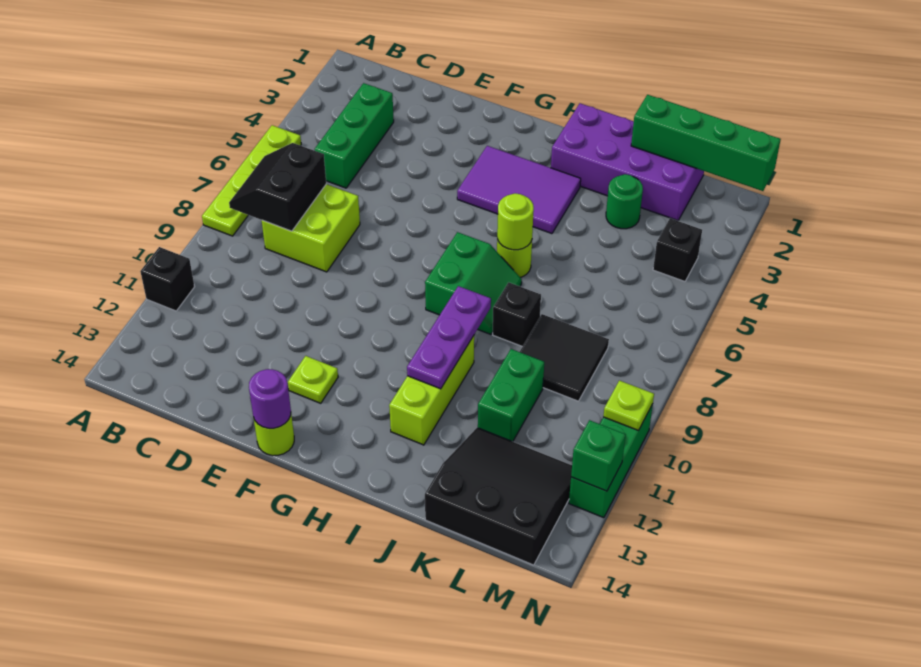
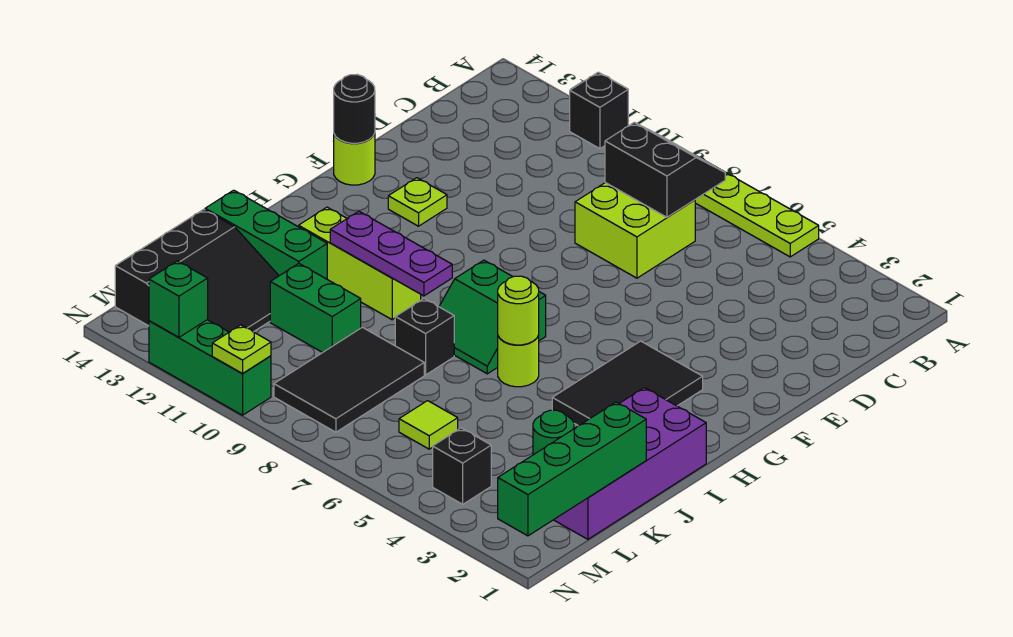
green brick C3:C5 level 1 -> green brick J12:J14 level 1
purple round brick F14 level 2 -> black round brick F14 level 2
purple tile G3:I4 level 1 -> black tile G3:I4 level 1
black tile K8:L9 level 1 -> black tile K8:M9 level 1
none -> lime tile L6 level 1

